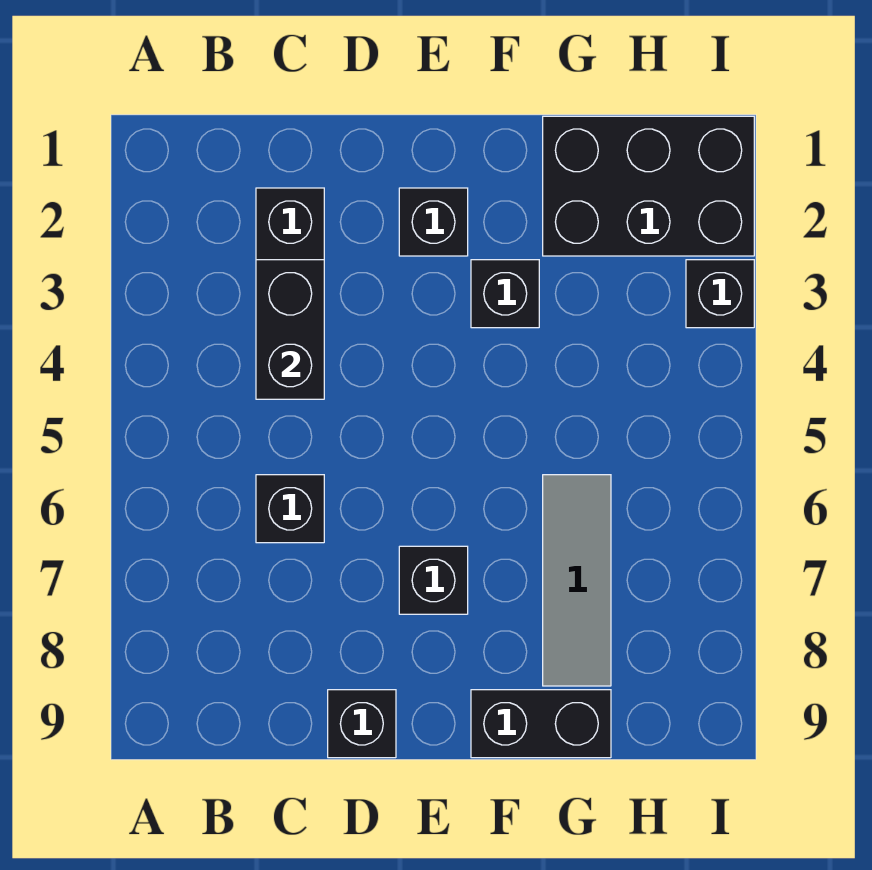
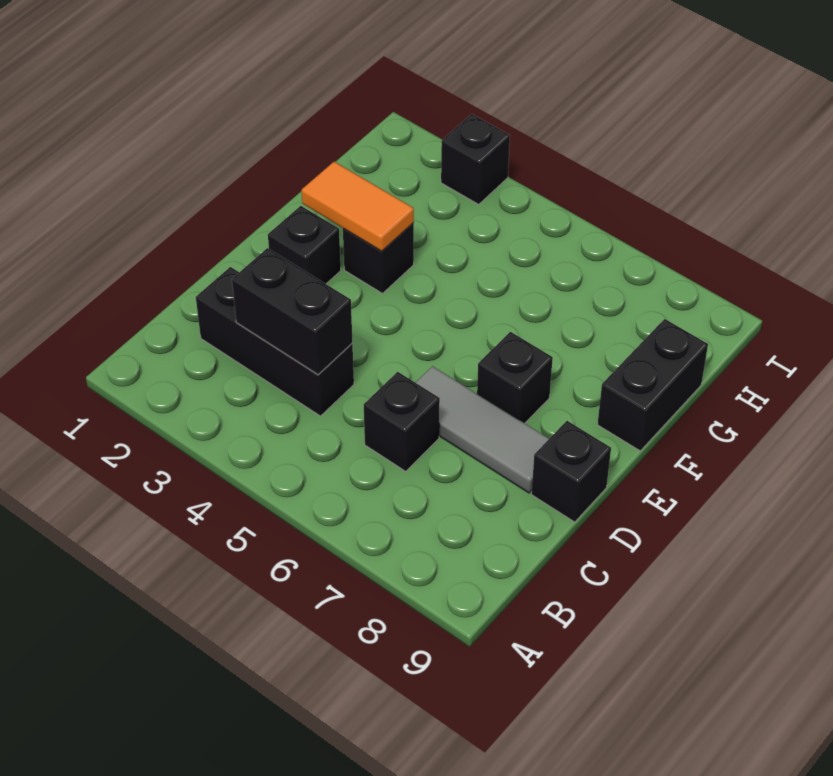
none -> orange tile F2:F3 level 2
black brick G1:I2 level 1 -> none
grey tile G6:G8 level 1 -> grey tile D6:D8 level 1

